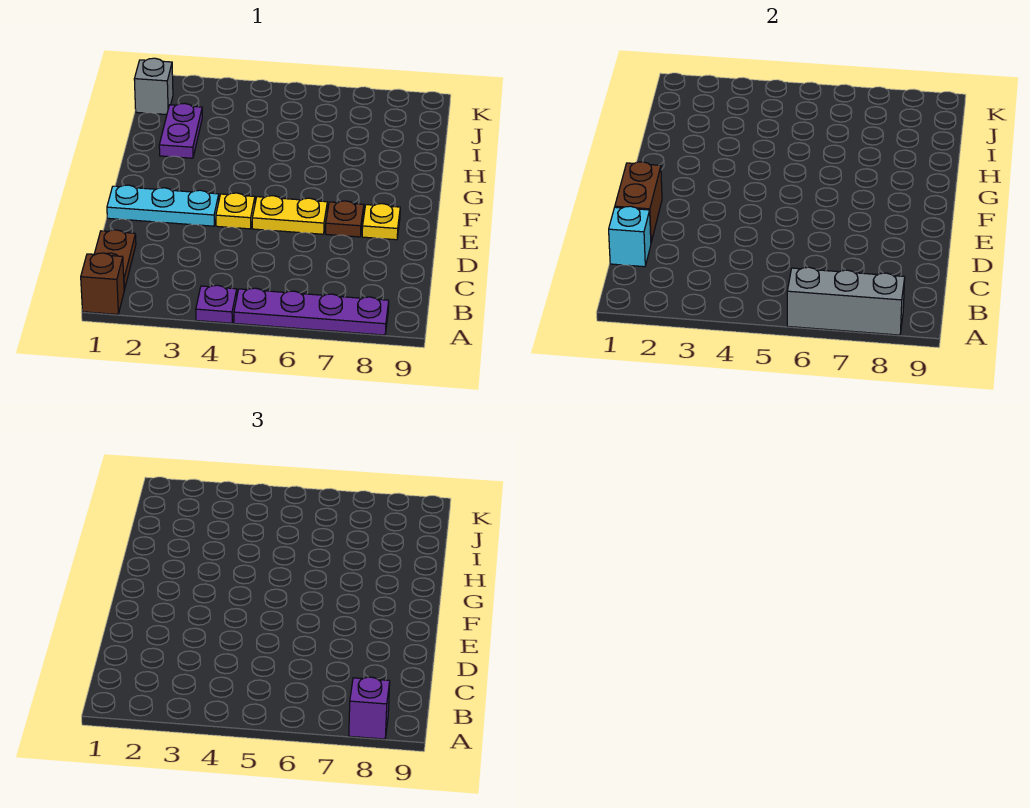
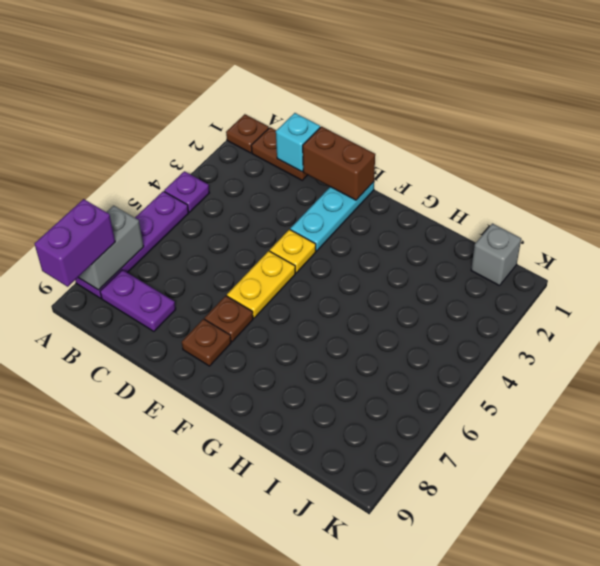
brown brick A1 level 1 -> brown plate A1 level 1
grey brick A6:A8 level 2 -> grey brick A7:A8 level 2
purple brick A8 level 3 -> purple brick A8:A9 level 3
yellow plate E8 level 1 -> brown plate E8 level 1
purple plate H2:I2 level 1 -> purple plate B8:C8 level 1

